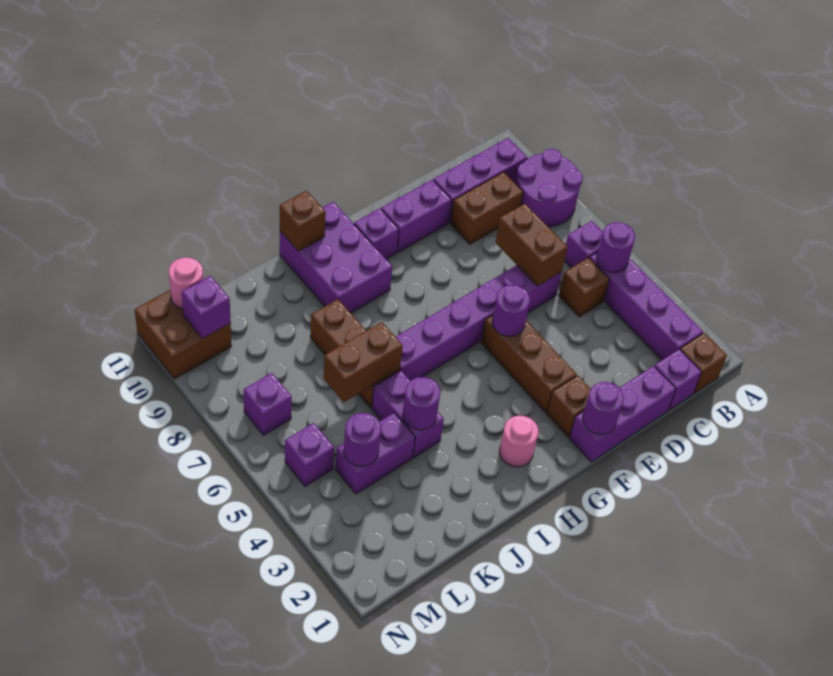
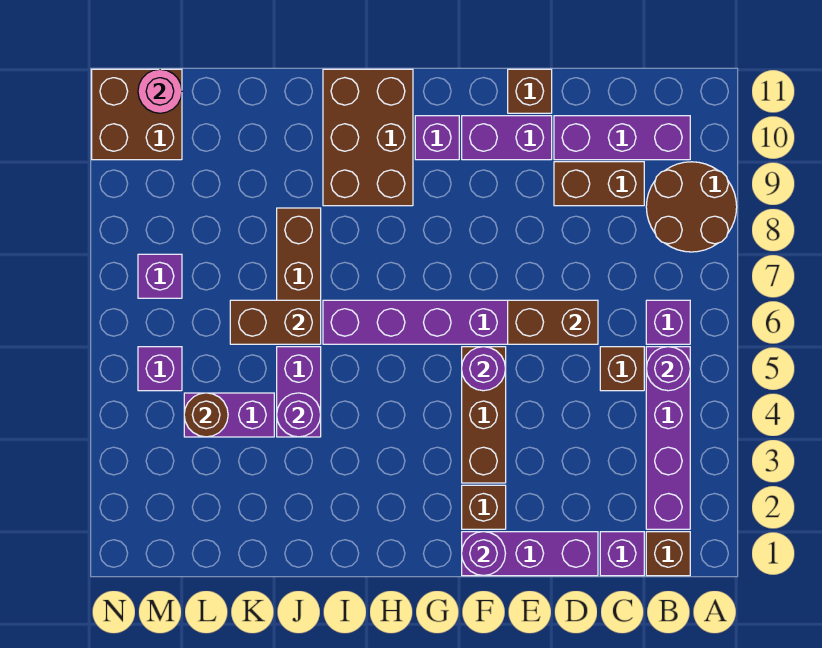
purple round brick A8:B9 level 1 -> brown round brick A8:B9 level 1
brown brick D6:D7 level 2 -> brown brick D6:E6 level 2
pink round brick H2 level 1 -> none
purple brick H9:I11 level 1 -> brown brick H9:I11 level 1
brown brick I11 level 2 -> brown brick E11 level 1
purple round brick L4 level 2 -> brown round brick L4 level 2
purple brick M10 level 2 -> none

